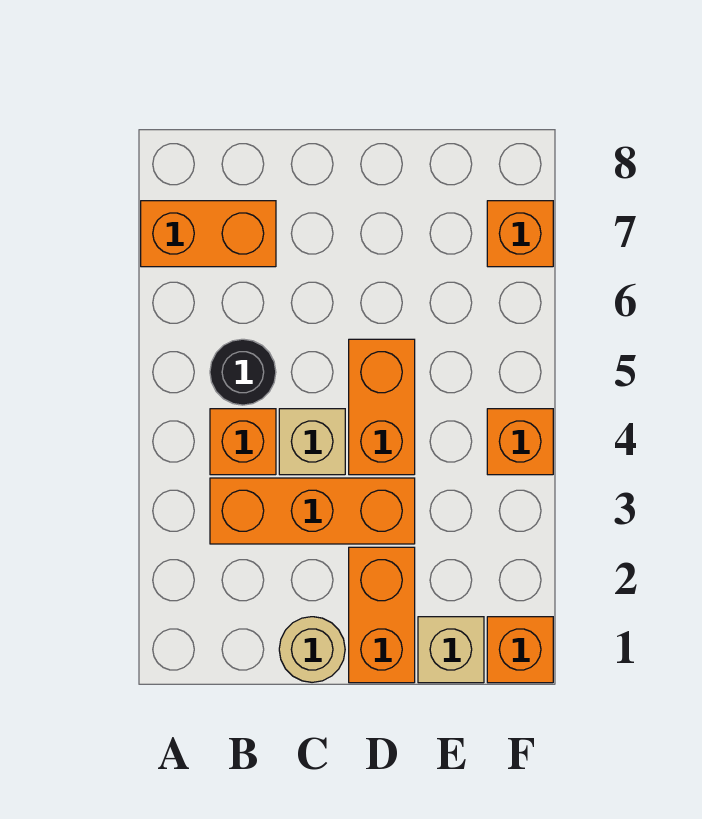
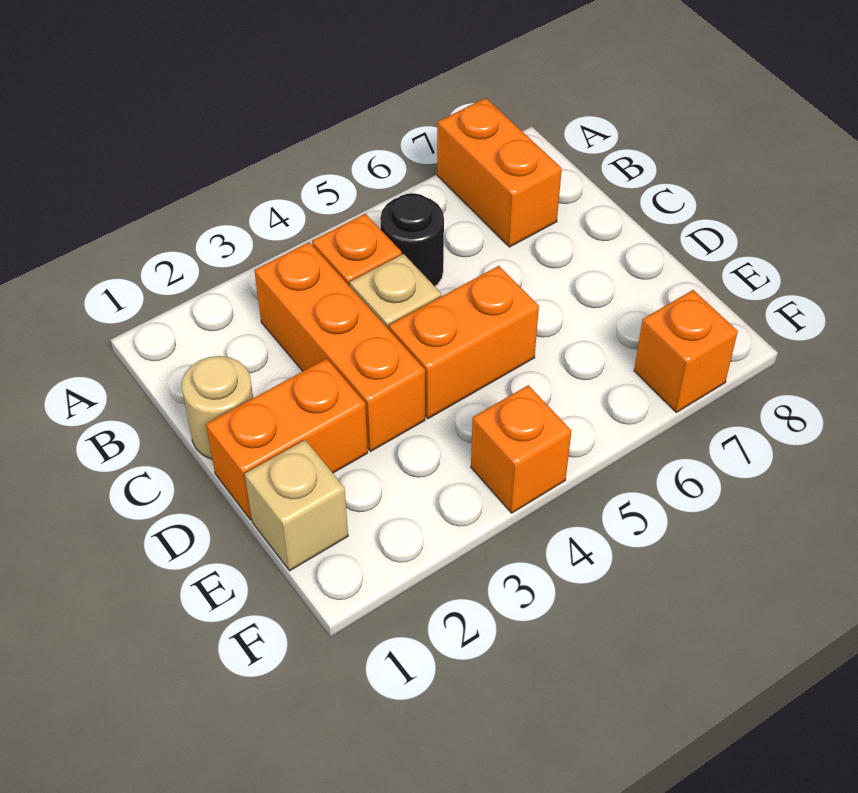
orange brick F1 level 1 -> none

